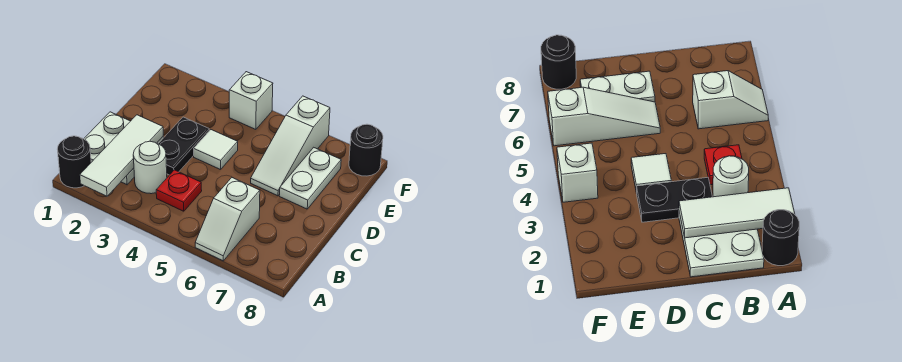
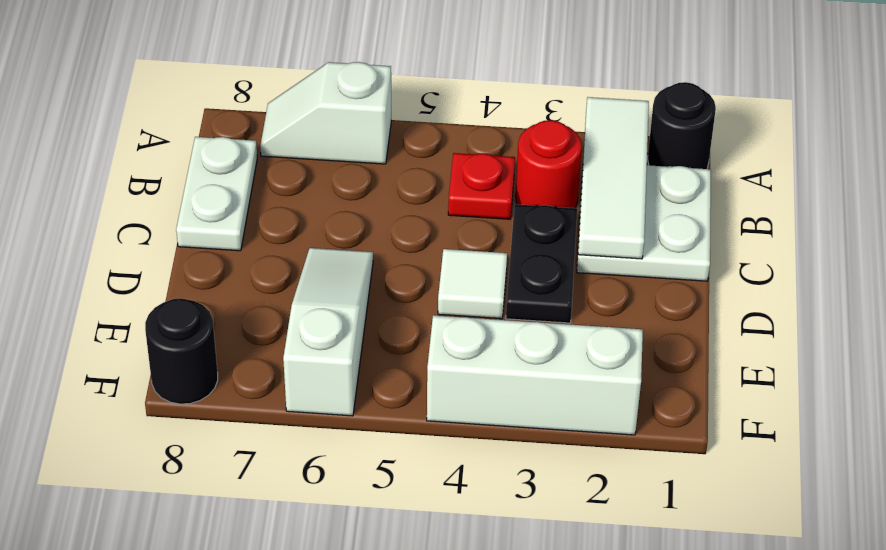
white slope A6:B6 level 1 top B -> white slope A6:A7 level 1 top 6
white round brick B3 level 1 -> red round brick B3 level 1
white plate D7:E7 level 1 -> white plate B8:C8 level 1
white brick F4 level 1 -> white brick F2:F4 level 1

